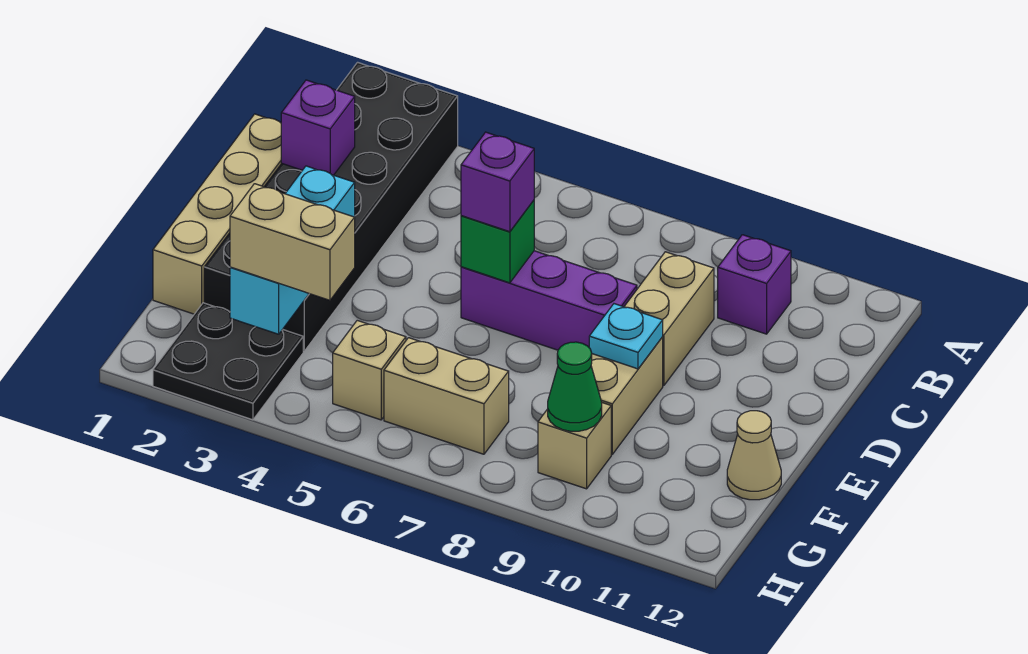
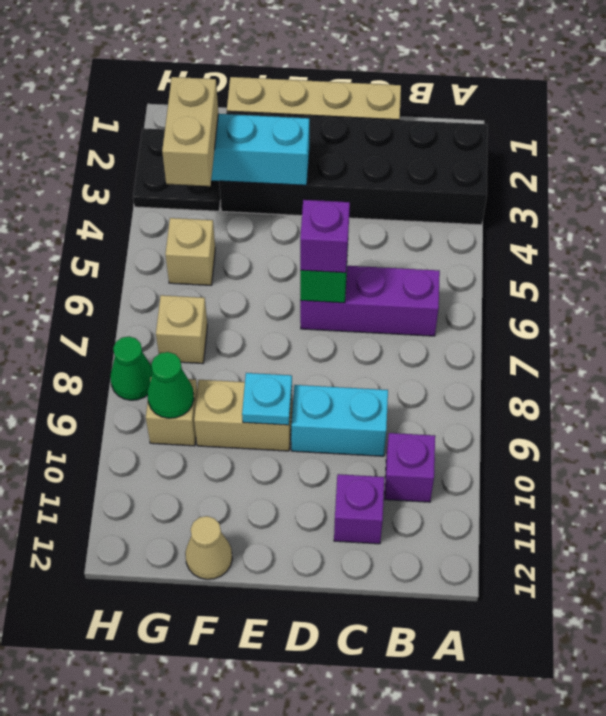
purple brick C2 level 2 -> purple brick C11 level 1
tan brick C9:D9 level 1 -> cyan brick C9:D9 level 1
purple brick D6:D8 level 1 -> purple brick B6:D6 level 1
tan brick G6:G7 level 1 -> tan brick G7 level 1
none -> green cone H8 level 1

